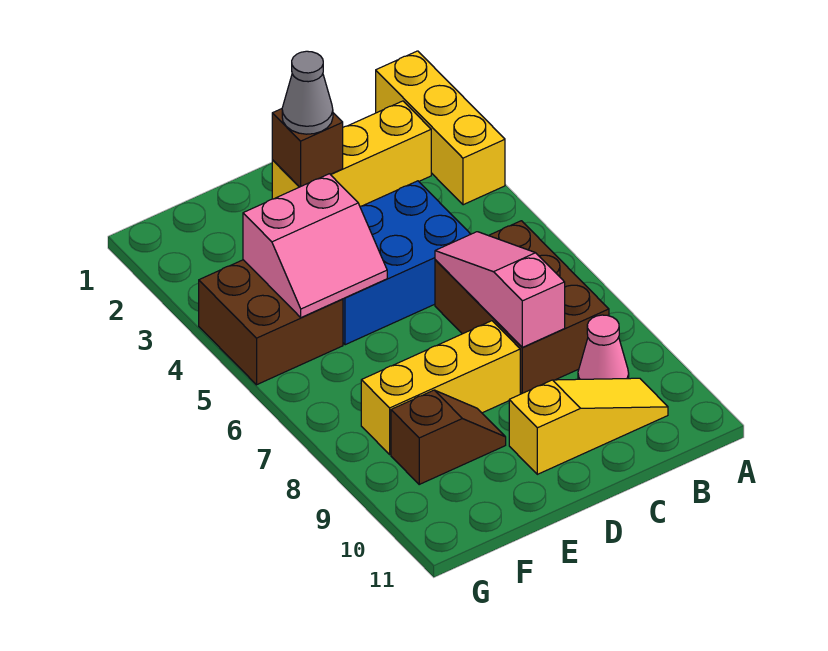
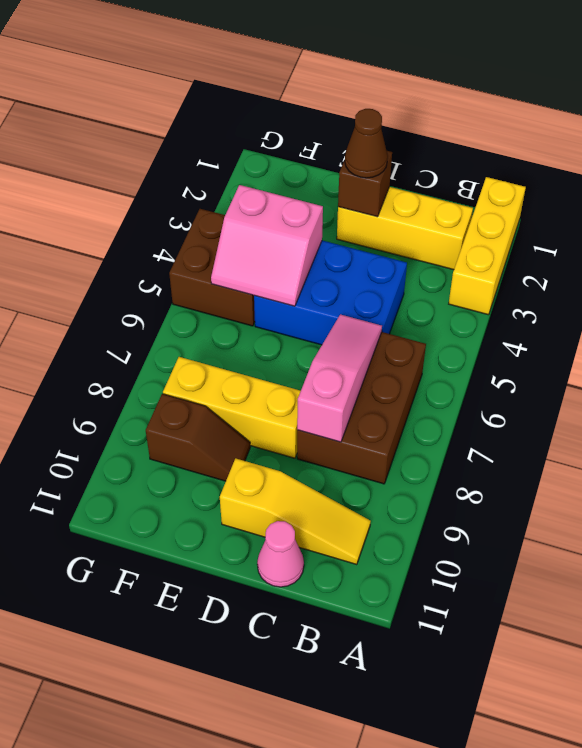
pink cone B9 level 1 -> pink cone C11 level 1
grey cone D2 level 3 -> brown cone D2 level 3

